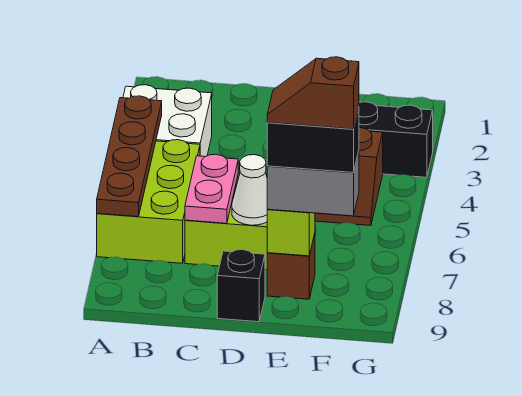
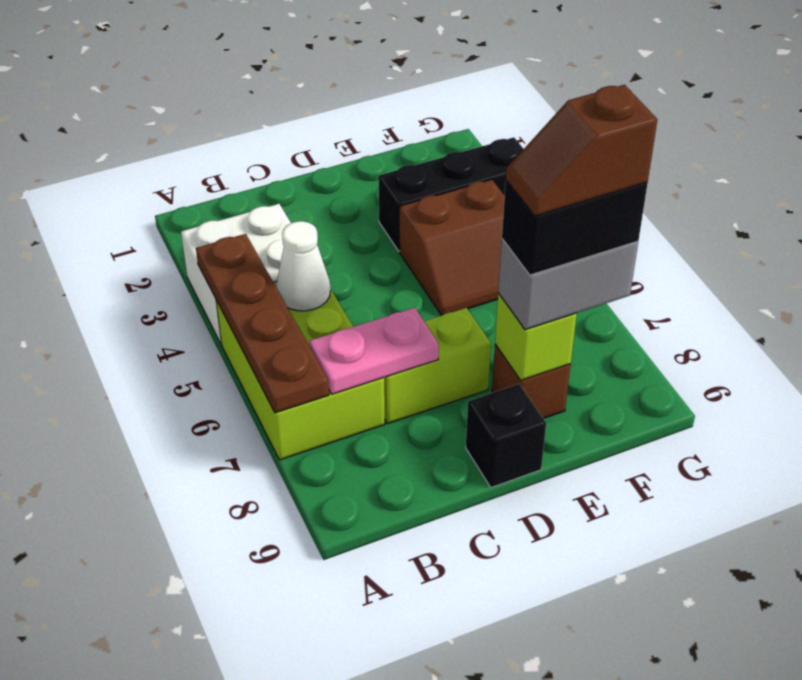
pink plate C6:C7 level 2 -> pink plate B7:C7 level 2
white cone D7 level 2 -> white cone B5 level 2

